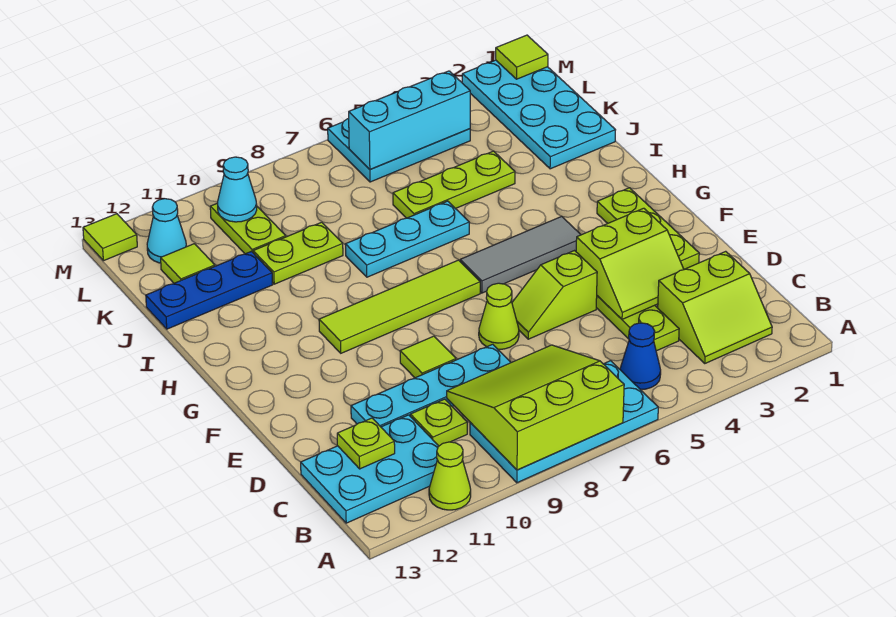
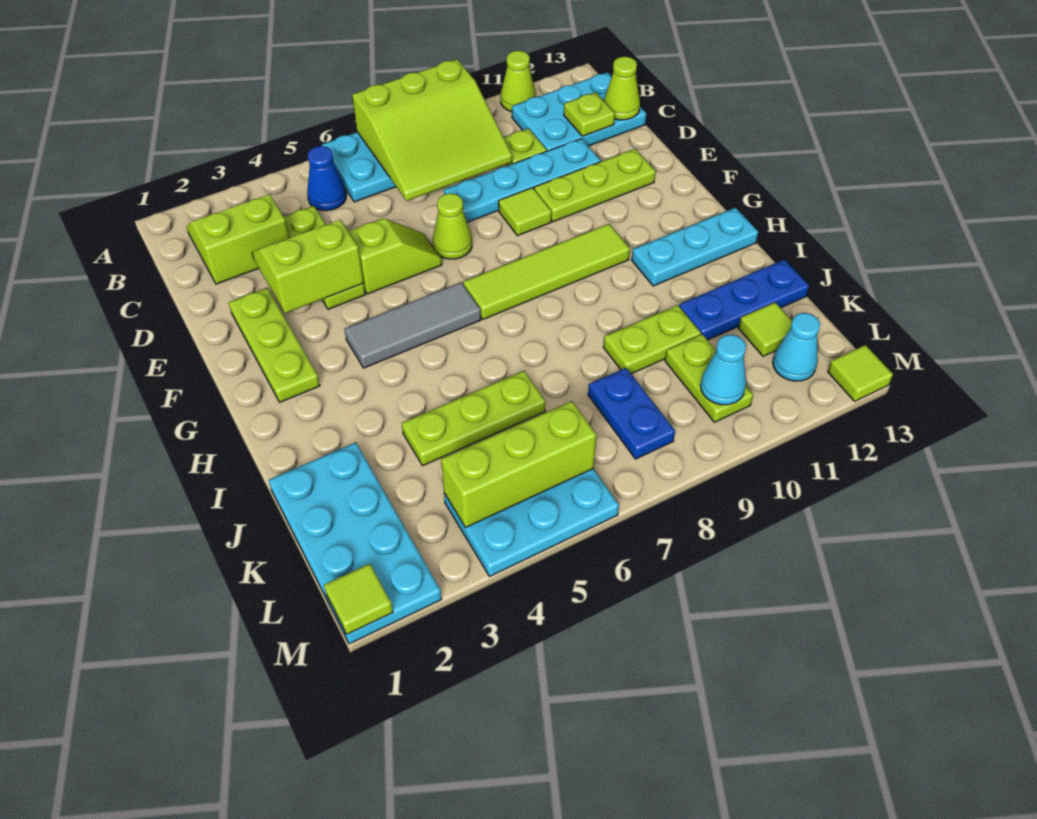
none -> lime cone C13 level 2
none -> lime plate E10:E12 level 1
cyan plate I6:I8 level 1 -> cyan plate H11:H13 level 1
none -> blue plate K8:L8 level 1
cyan brick L4:L6 level 2 -> lime brick L4:L6 level 2

